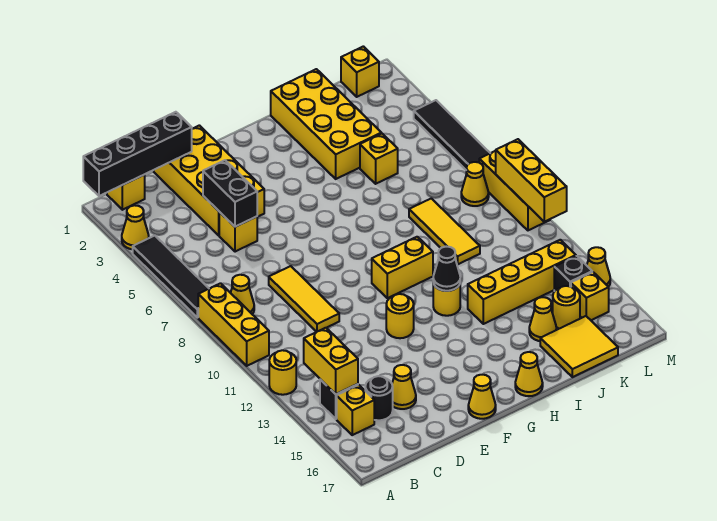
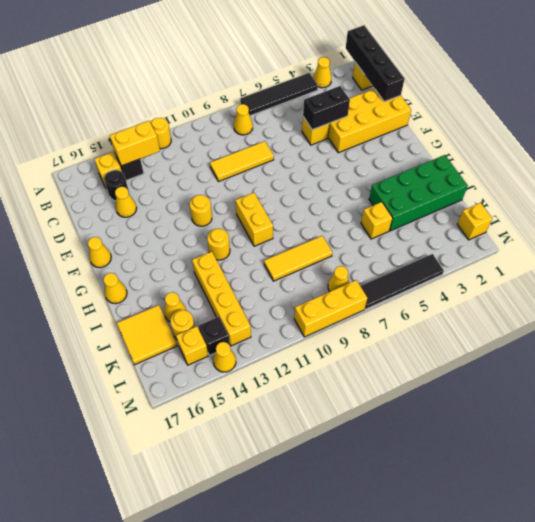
yellow brick A8:A10 level 1 -> none
black cone H12 level 2 -> none
yellow brick I1:J4 level 1 -> green brick I1:J4 level 1
yellow brick M9:M11 level 2 -> none

